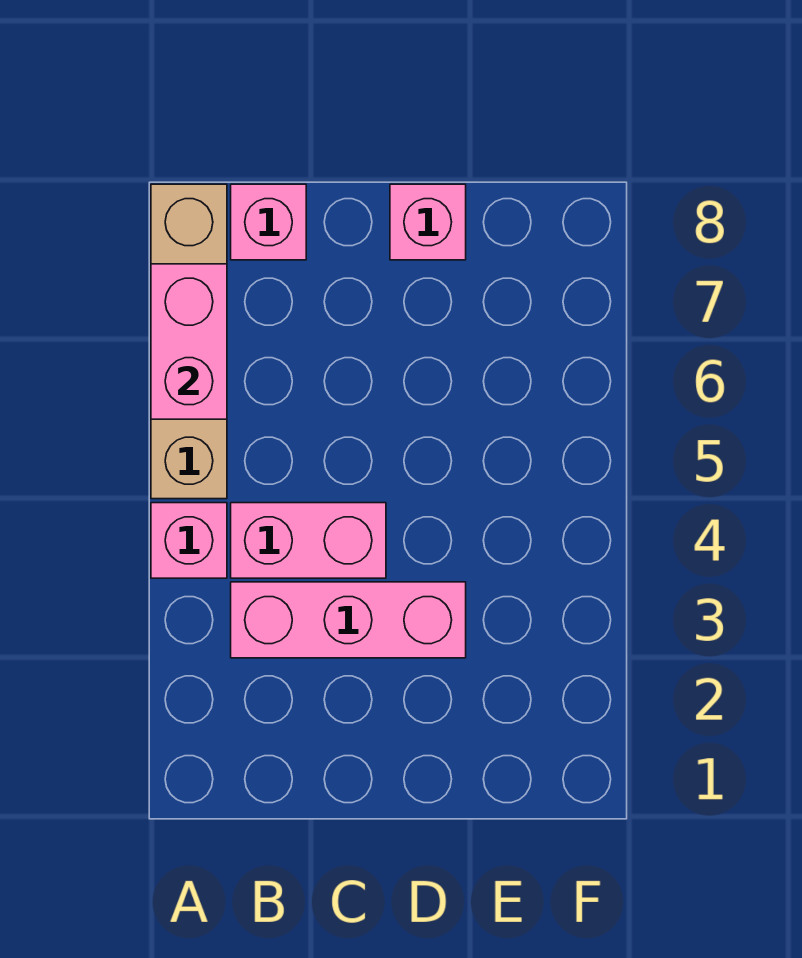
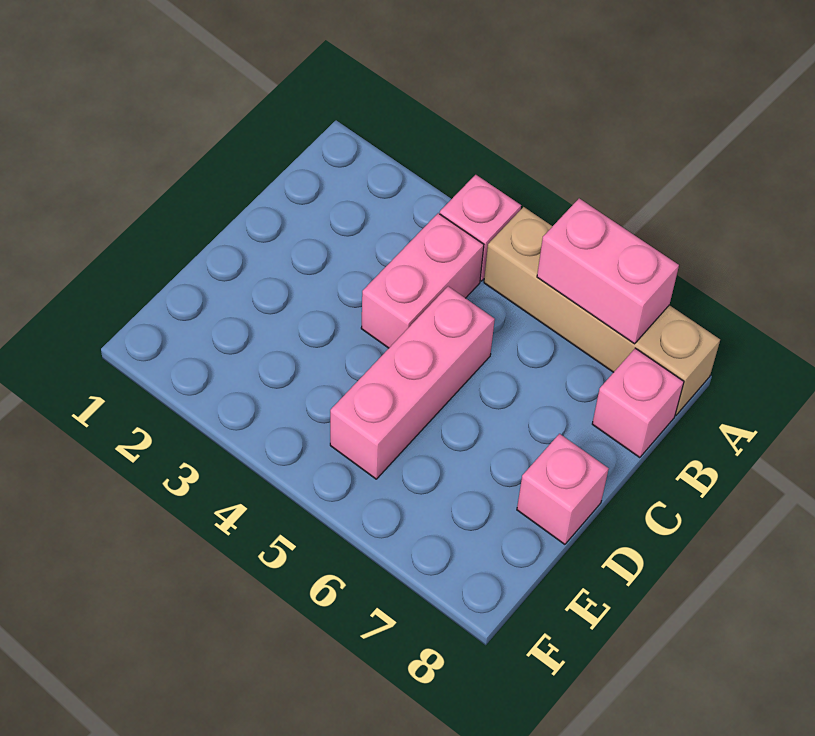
pink brick B3:D3 level 1 -> pink brick C5:E5 level 1

